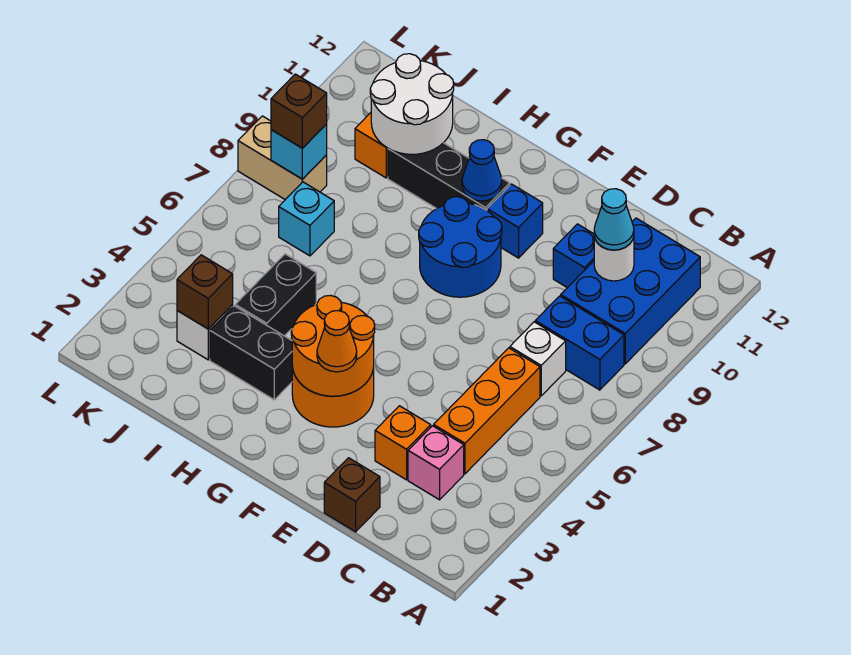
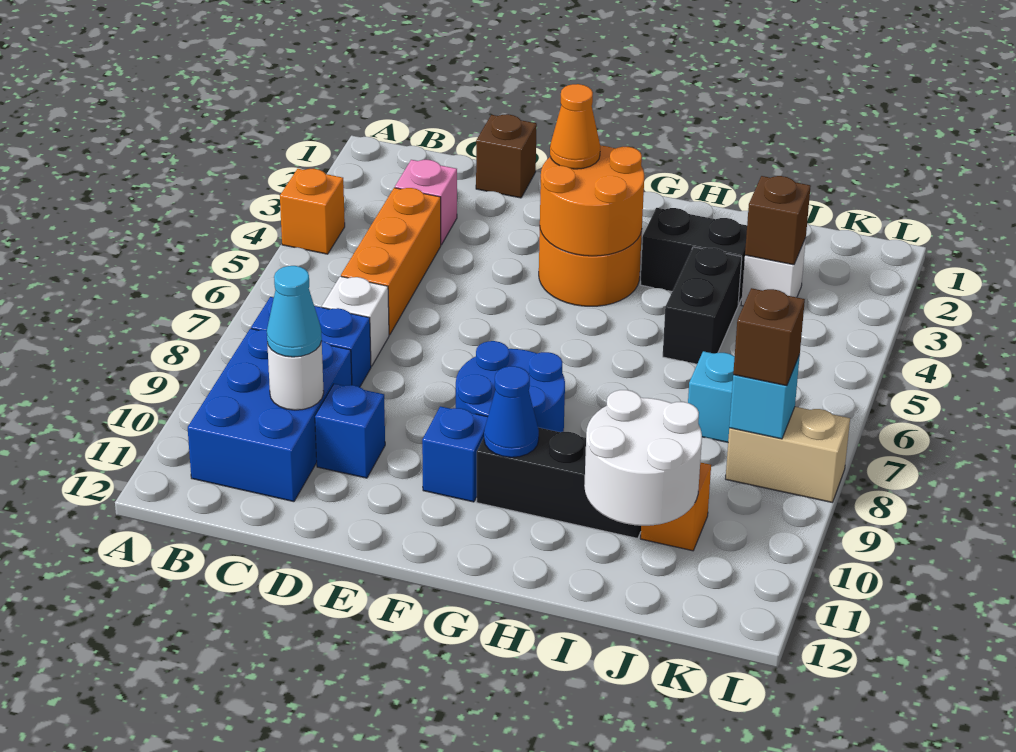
orange brick D3 level 1 -> orange brick A4 level 1

